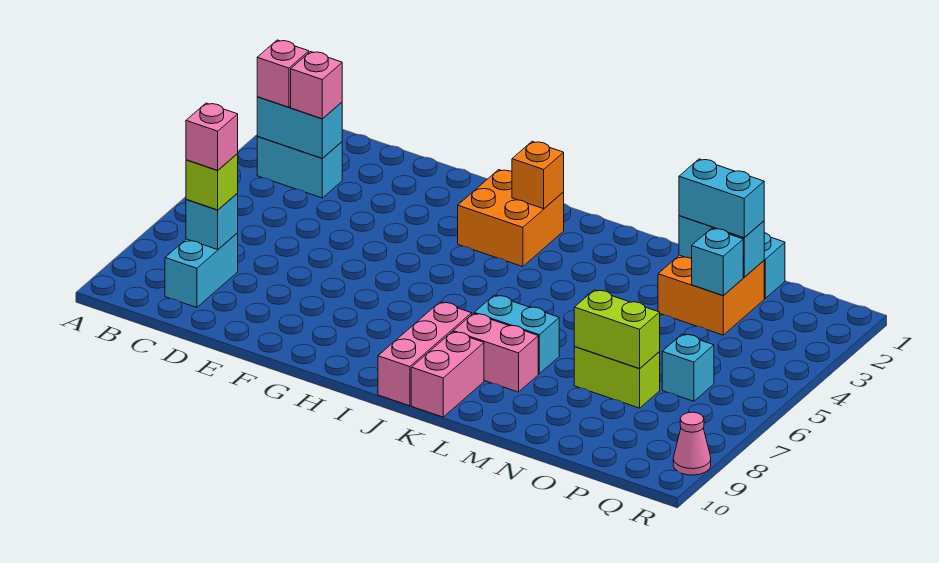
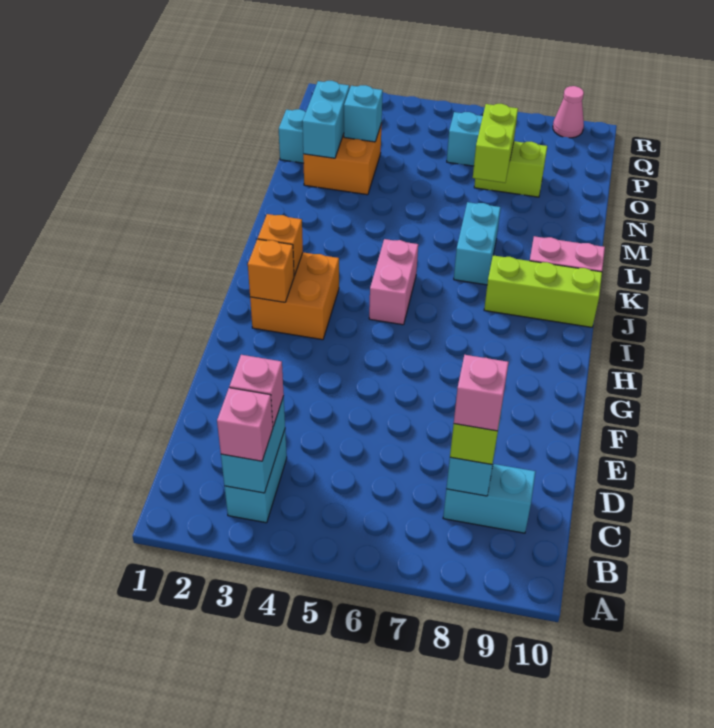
none -> orange brick H2 level 2
pink brick J8:J10 level 1 -> lime brick J8:J10 level 1
pink brick K8:L8 level 1 -> pink brick I5:J5 level 1
cyan brick N2:O2 level 3 -> none
lime brick N7:O7 level 1 -> lime brick O7:O8 level 1

